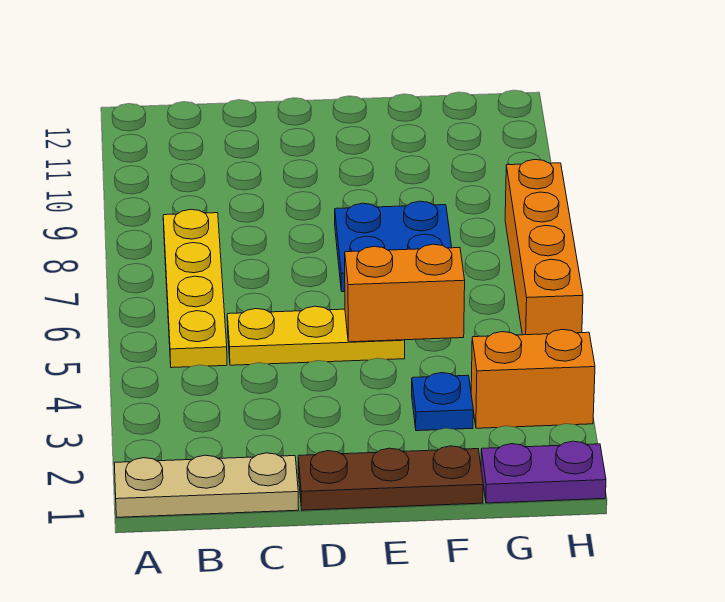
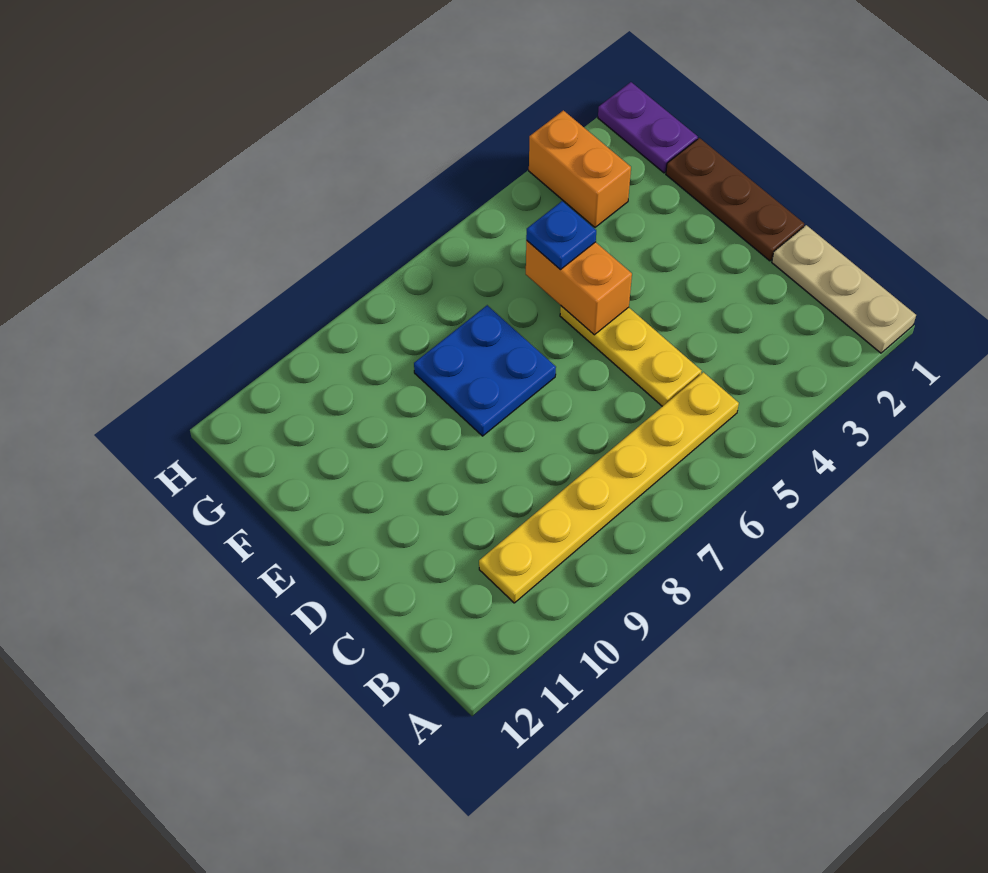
yellow plate B5:B8 level 1 -> yellow plate B5:B10 level 1
blue plate F3 level 1 -> blue plate F5 level 3
orange brick H5:H8 level 1 -> none

